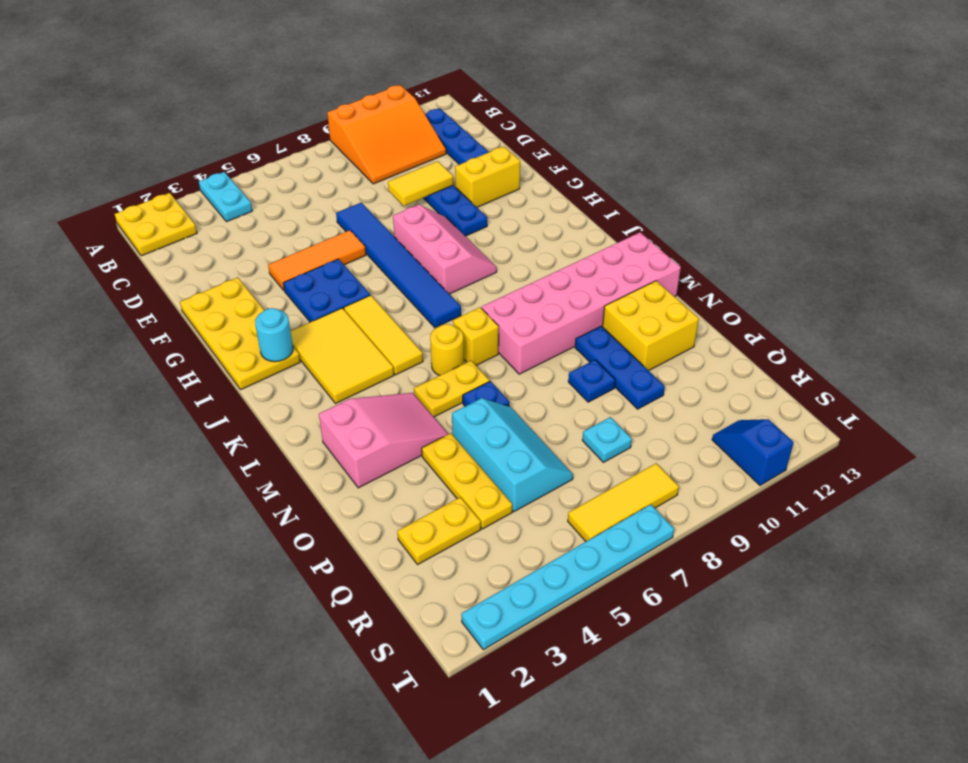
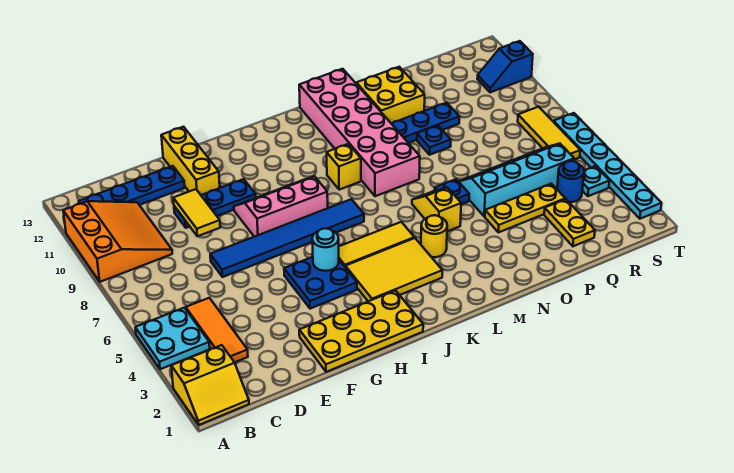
yellow plate A1:B2 level 1 -> yellow slope A1:B2 level 1 top 2
cyan plate A4:B4 level 1 -> cyan plate A4:B5 level 1
orange tile F4:F6 level 1 -> orange tile C3:C5 level 1
yellow brick F11:F12 level 1 -> yellow brick F11:F13 level 1
cyan round brick I2 level 2 -> cyan round brick H5 level 2
yellow round brick L6 level 1 -> yellow round brick L4 level 1
yellow brick L7 level 1 -> yellow brick K9 level 1
pink slope M2:N4 level 1 top 2 -> none
yellow plate M5:M6 level 1 -> yellow slope M5:M6 level 1 top 5
cyan slope O5:Q6 level 1 top 5 -> cyan slope O5:R6 level 1 top 5
cyan plate Q8 level 1 -> cyan plate S4 level 1
none -> blue round brick R4 level 1

